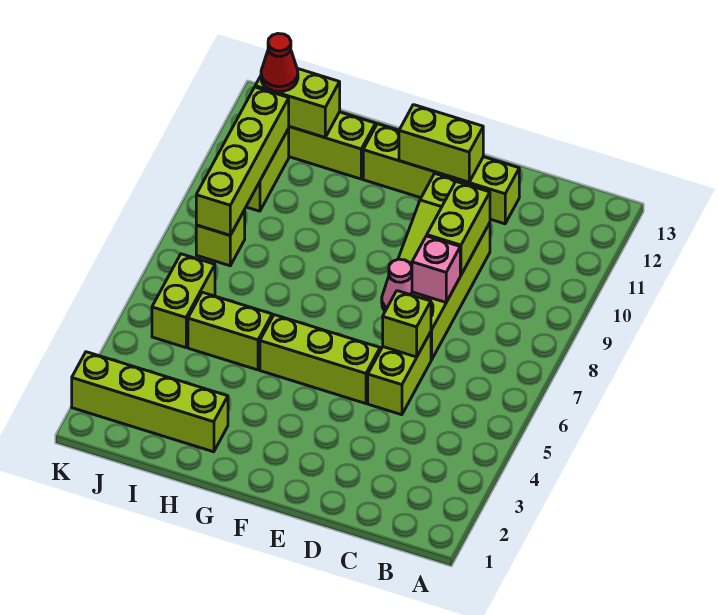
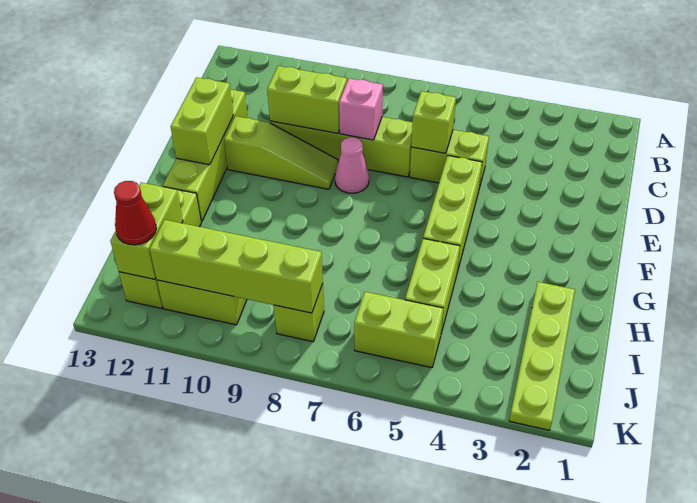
lime brick H2:K2 level 1 -> lime plate H2:K2 level 1

